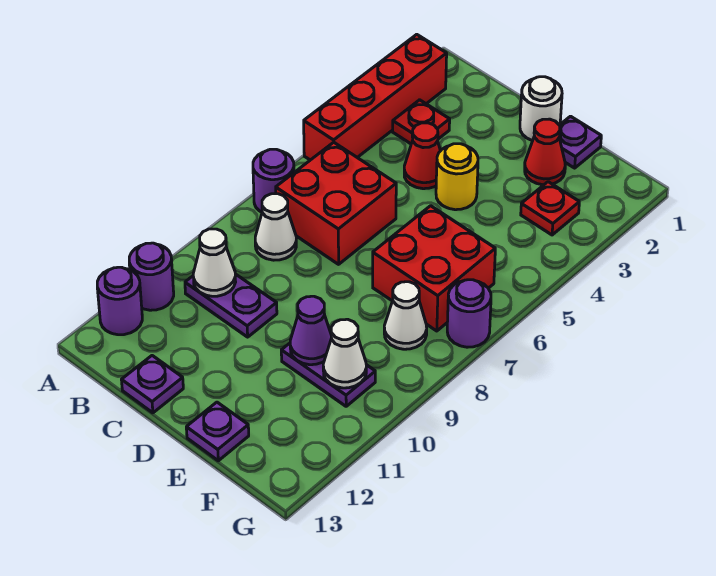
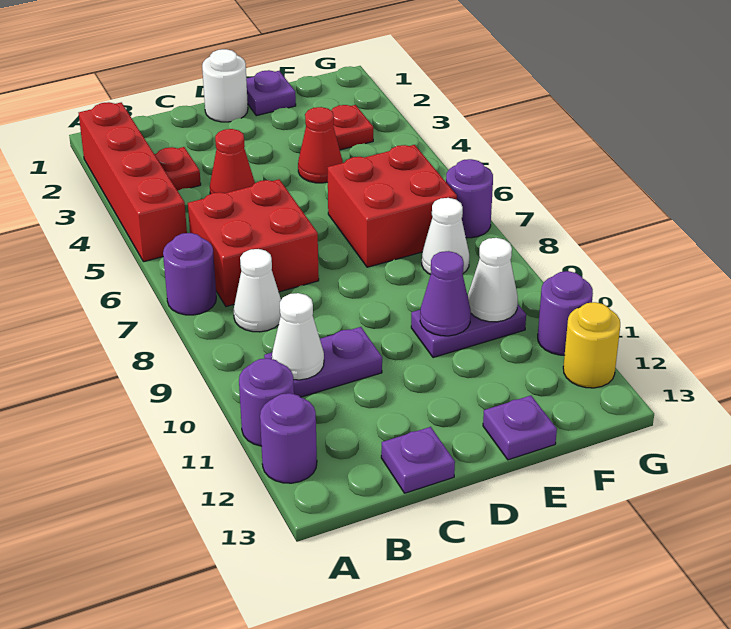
yellow round brick D4 level 1 -> yellow round brick G12 level 1
red cone E2 level 1 -> red cone E4 level 1
none -> purple round brick G11 level 1

